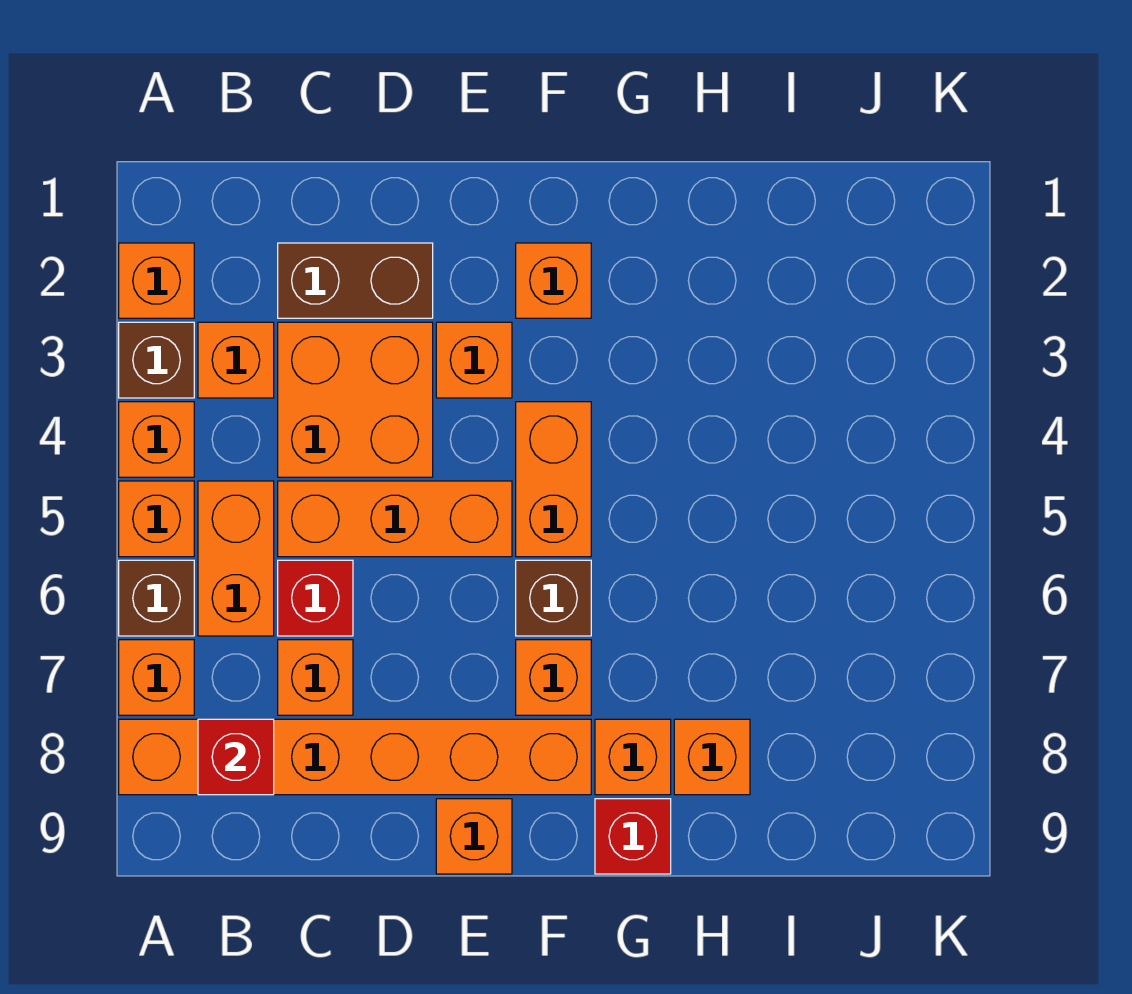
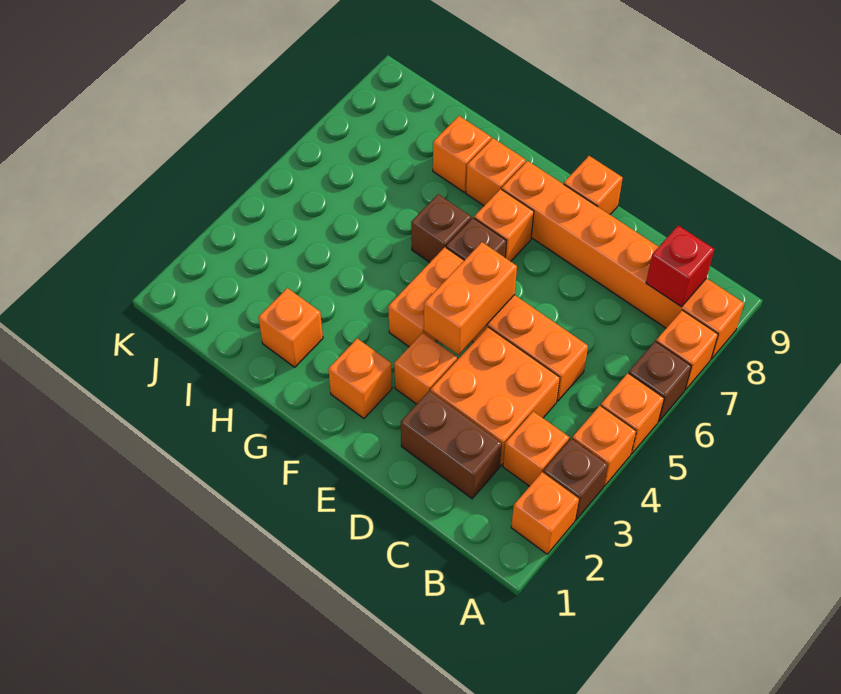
orange brick B5:B6 level 1 -> orange brick E4:E5 level 2
red brick C6 level 1 -> none
orange brick C7 level 1 -> orange brick H2 level 1
none -> brown brick G6 level 1
red brick G9 level 1 -> none

